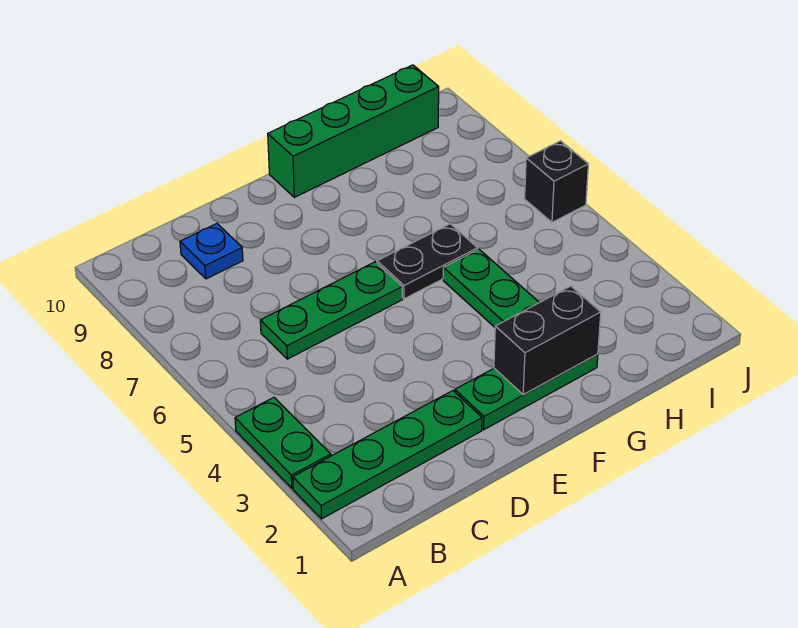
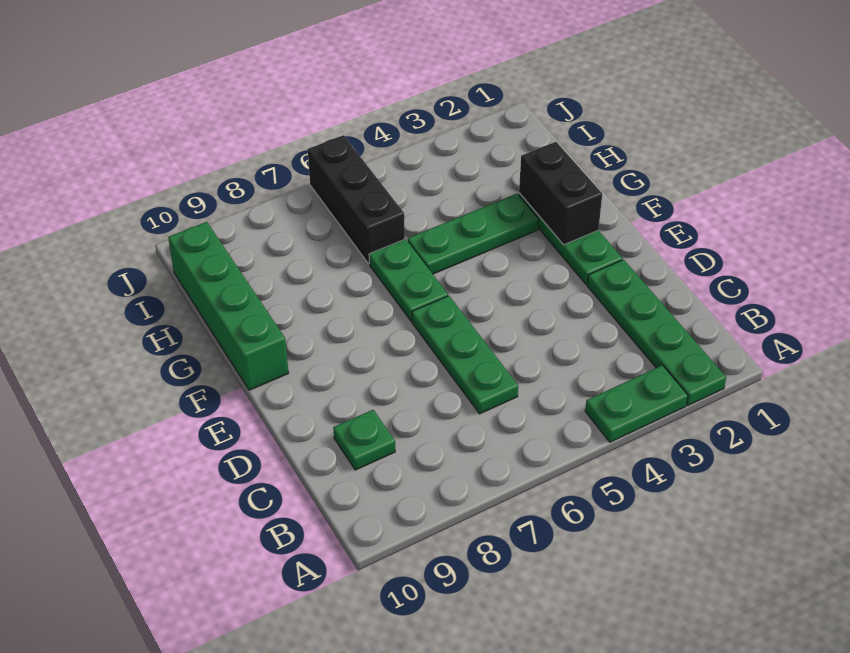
blue plate C9 level 1 -> green plate C9 level 1
black plate F6:G6 level 1 -> green plate F6:G6 level 1
black brick J6 level 1 -> black brick H6:J6 level 1

